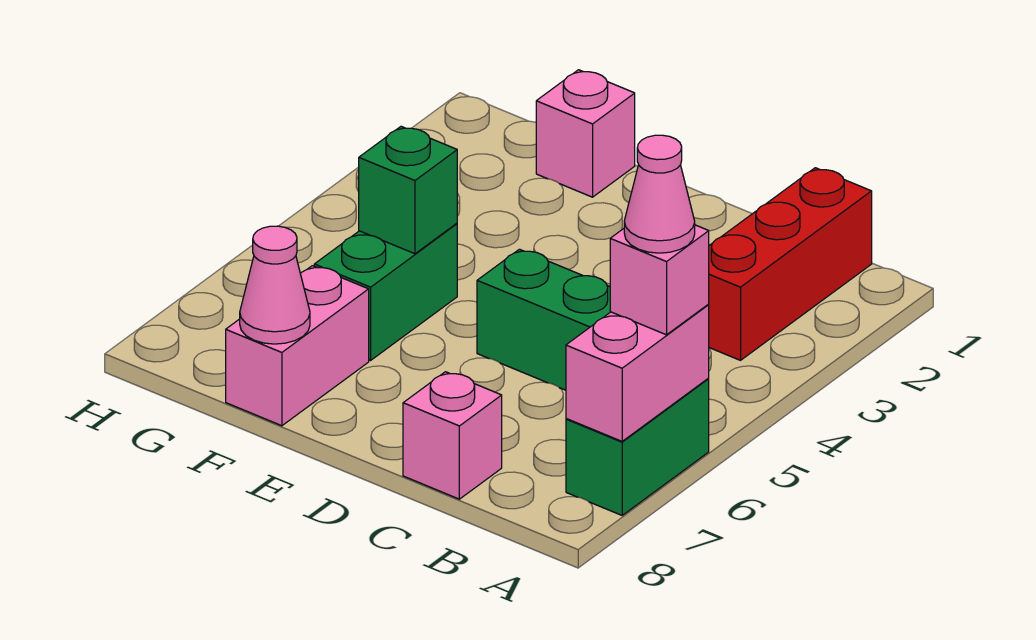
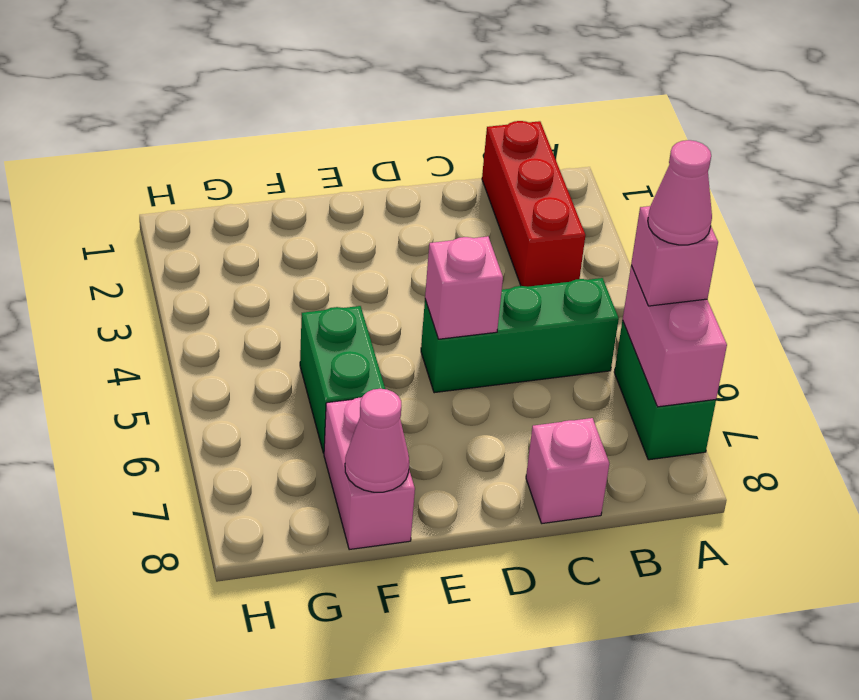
pink brick F1 level 1 -> pink brick D5 level 2
green brick F5 level 2 -> none

